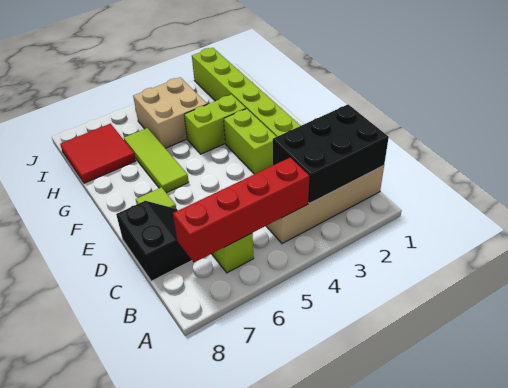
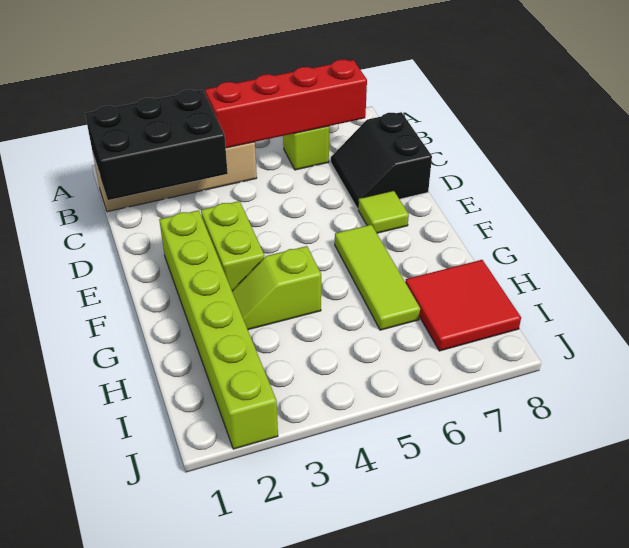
lime brick G3:G4 level 1 -> lime slope G3:G4 level 1 top 4
tan brick H4:I5 level 1 -> none

